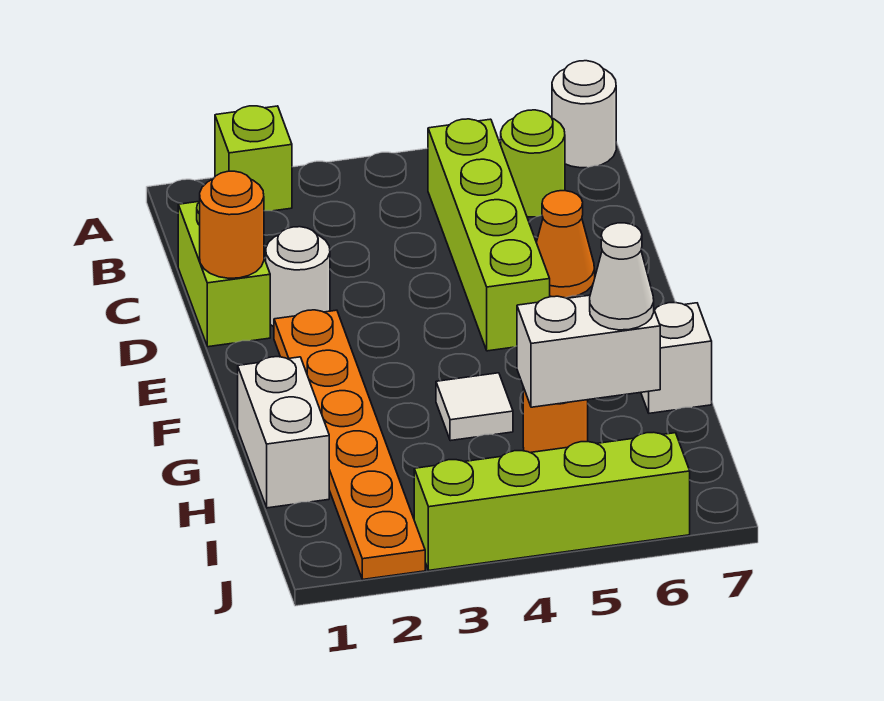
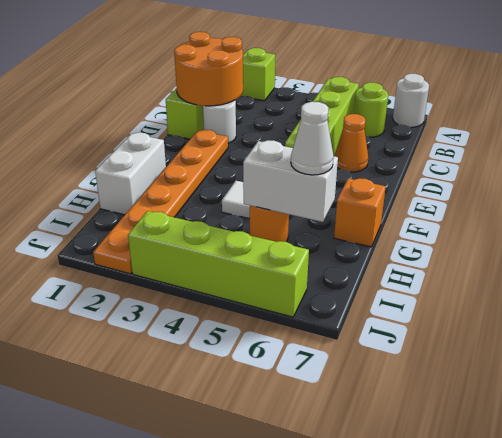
orange round brick D1 level 2 -> orange round brick C1:D2 level 2
white brick G7 level 1 -> orange brick G7 level 1

